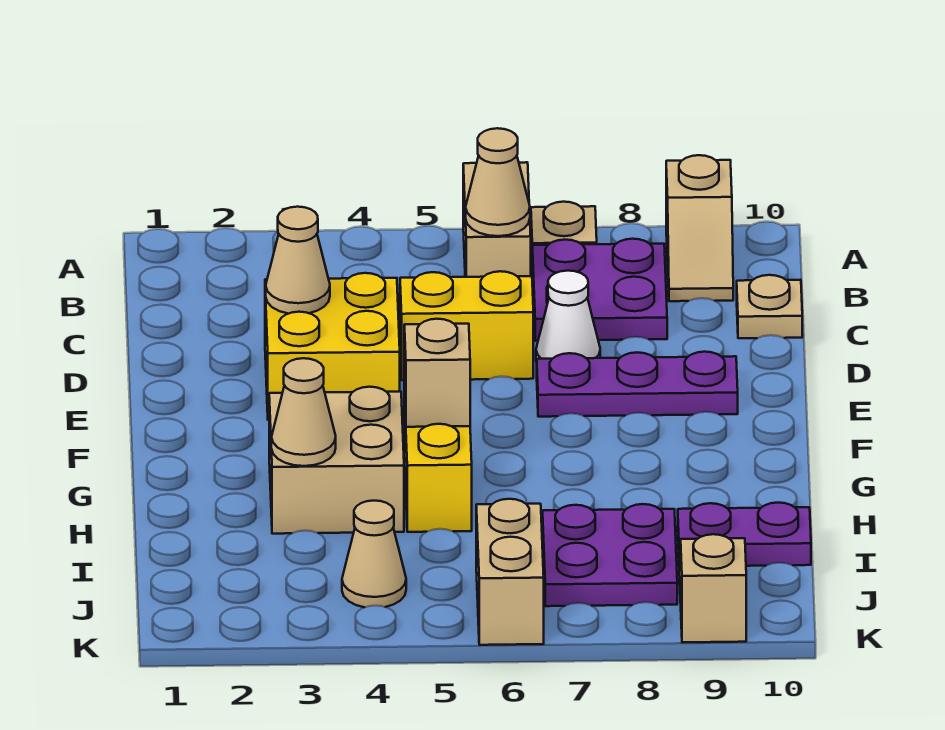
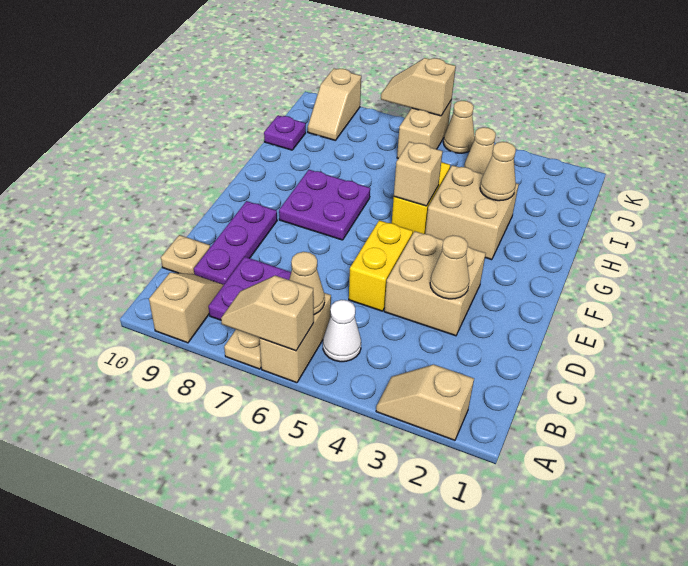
none -> tan slope A2:A3 level 1 top 2
none -> tan slope A6:A7 level 2 top 6
yellow brick D3:E4 level 1 -> tan brick D3:E4 level 1
yellow brick D5:D6 level 1 -> yellow brick D5:E5 level 1
white cone D7 level 1 -> white cone B5 level 1
purple plate E7:E9 level 1 -> purple plate C9:E9 level 1
purple plate I7:J8 level 1 -> purple plate F7:G8 level 1
purple plate I9:I10 level 1 -> purple plate I10 level 1
none -> tan cone K5 level 1
none -> tan slope K6:K7 level 2 top 6

